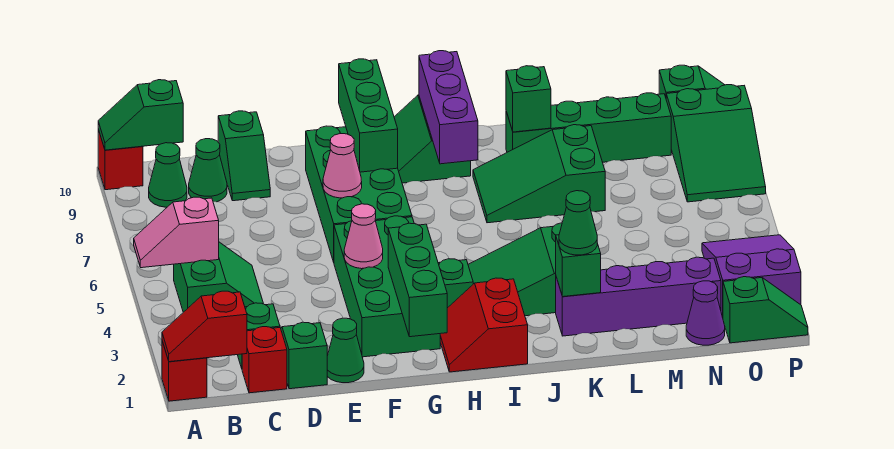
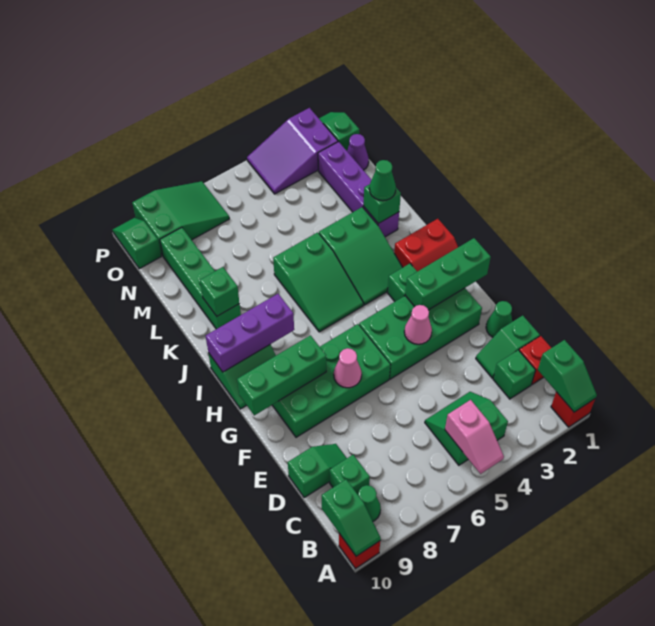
red slope A1:B1 level 2 top B -> green slope A1:B1 level 2 top B
green cone C9 level 1 -> green brick C9 level 1
green slope J7:L8 level 1 top L -> green slope I5:K6 level 1 top K

